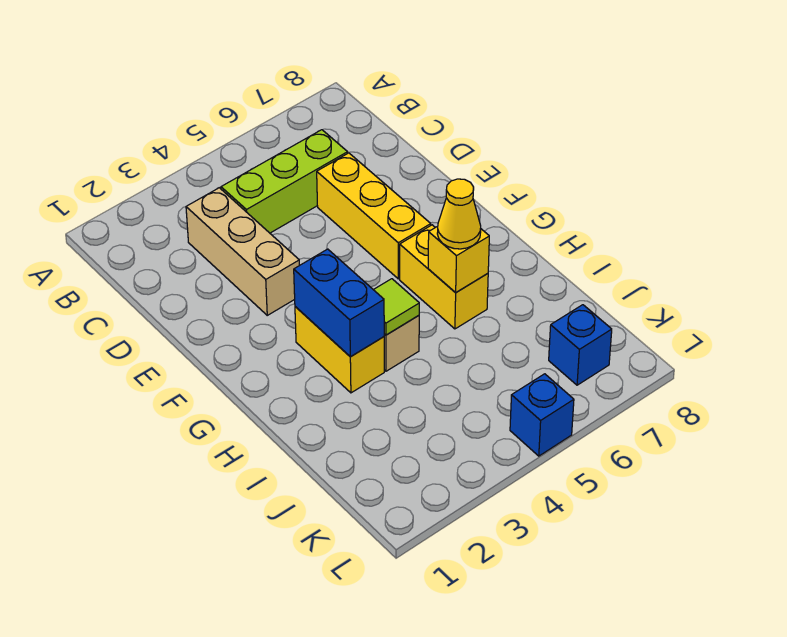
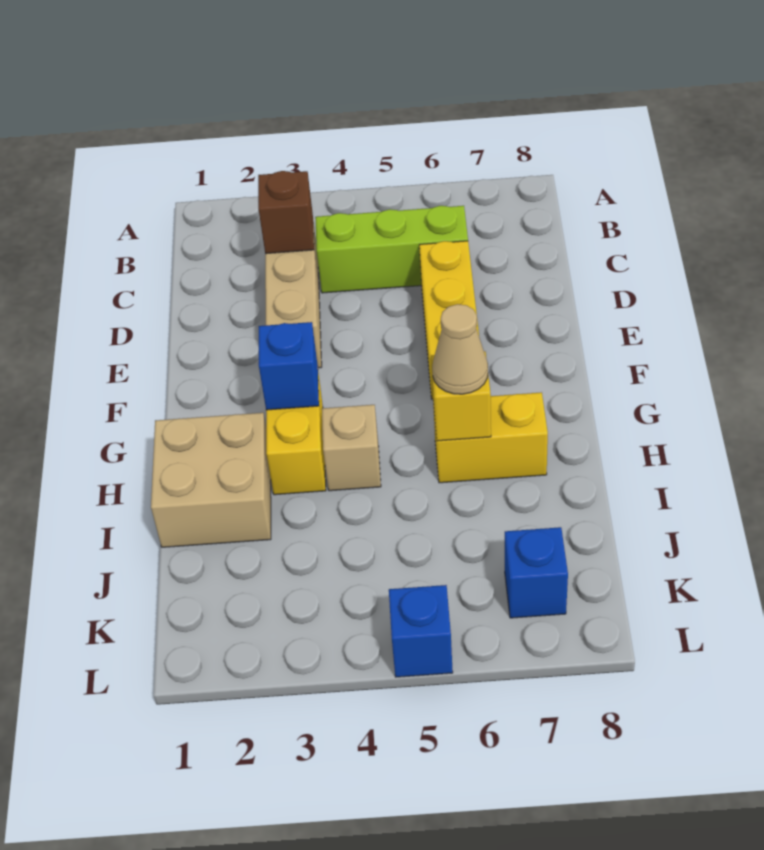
none -> brown brick C3 level 2
blue brick G3:H3 level 2 -> blue brick G3 level 2
yellow brick G6:H6 level 1 -> yellow brick H6:H7 level 1
none -> tan brick H1:I2 level 1
lime tile H4 level 2 -> none
yellow cone H6 level 3 -> tan cone H6 level 3

